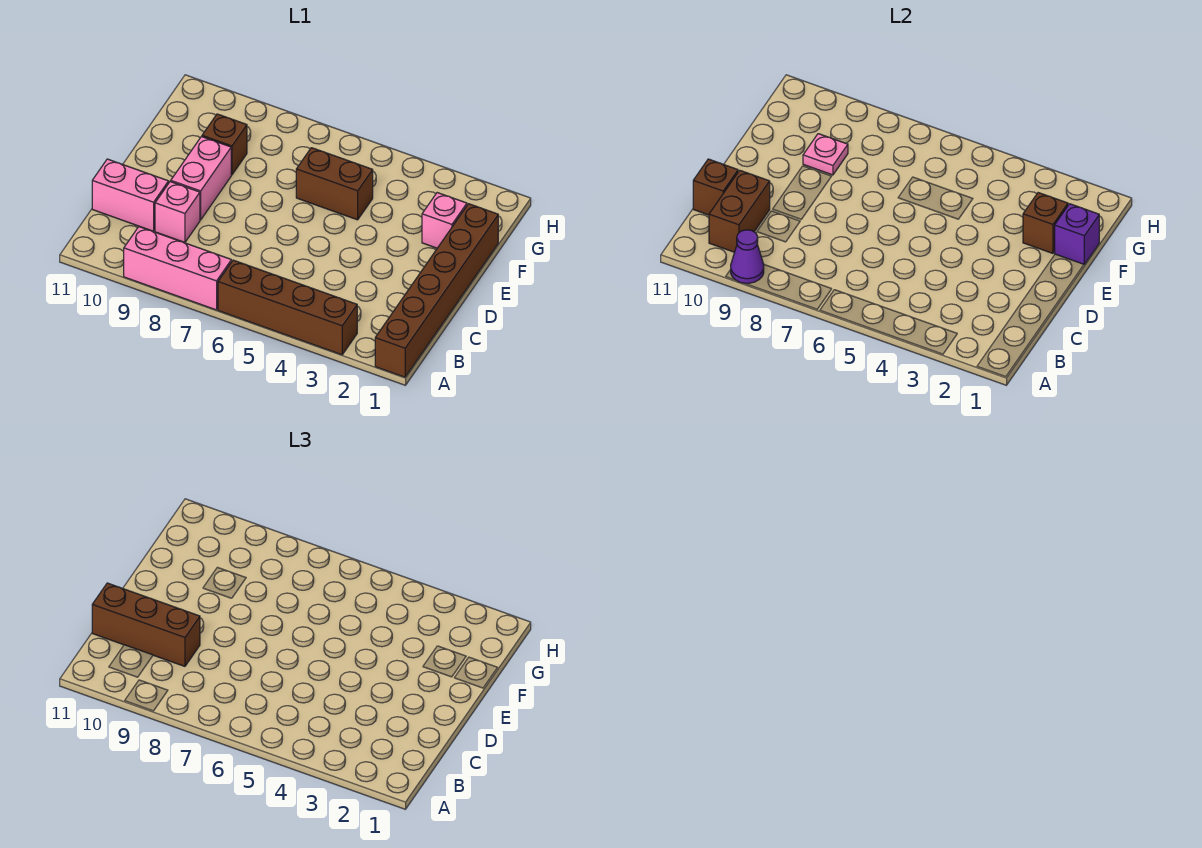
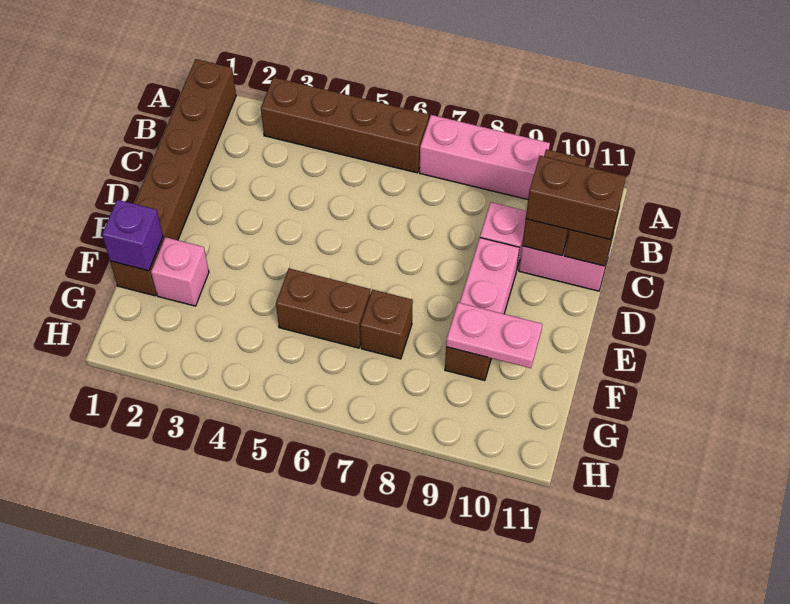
purple cone A9 level 2 -> none
brown brick C9:C11 level 3 -> brown brick C10:C11 level 3
brown brick F2 level 2 -> brown brick F7 level 1
pink plate F9 level 2 -> pink plate F9:F10 level 2

